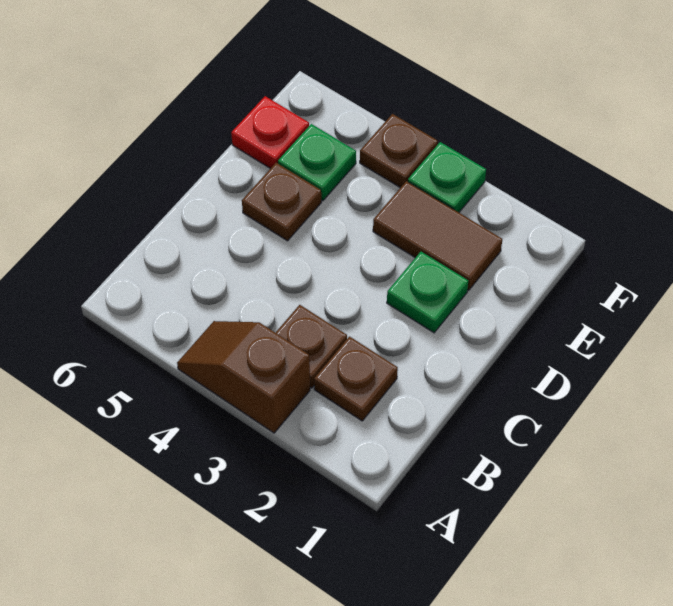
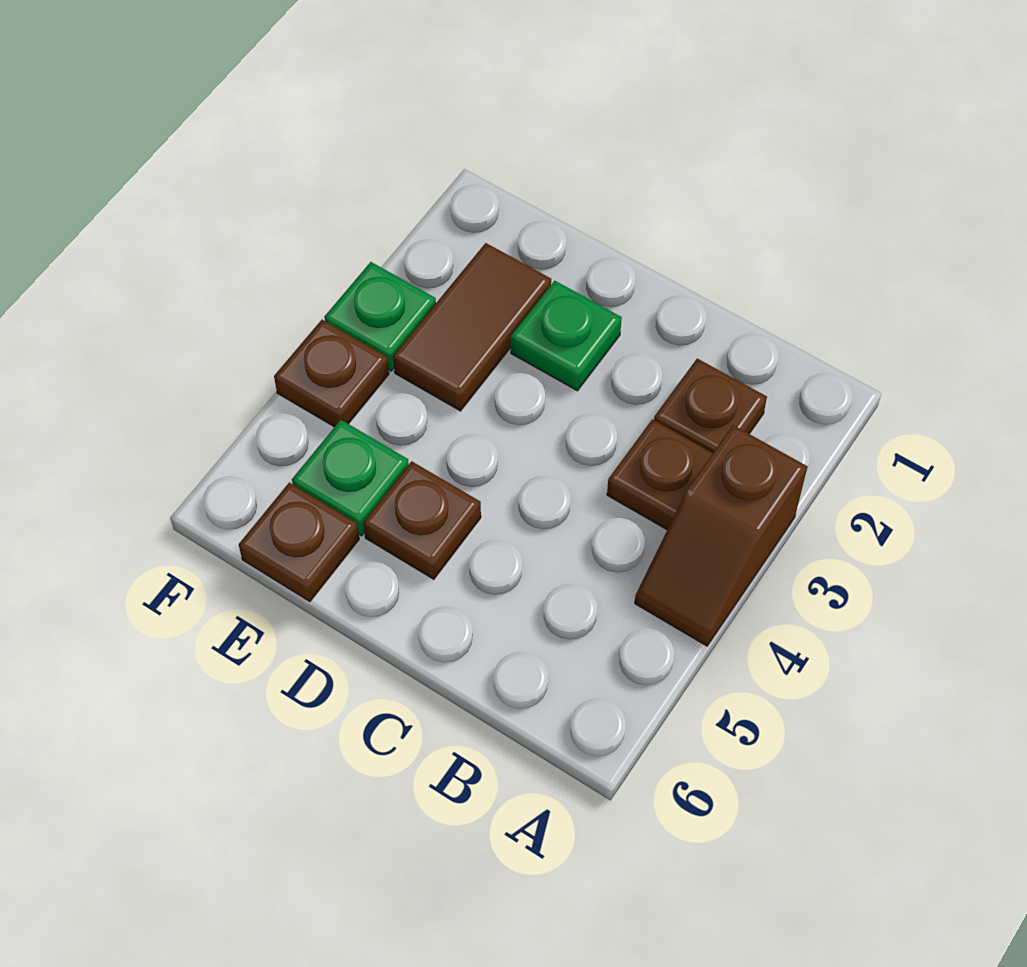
red plate E6 level 1 -> brown plate E6 level 1

